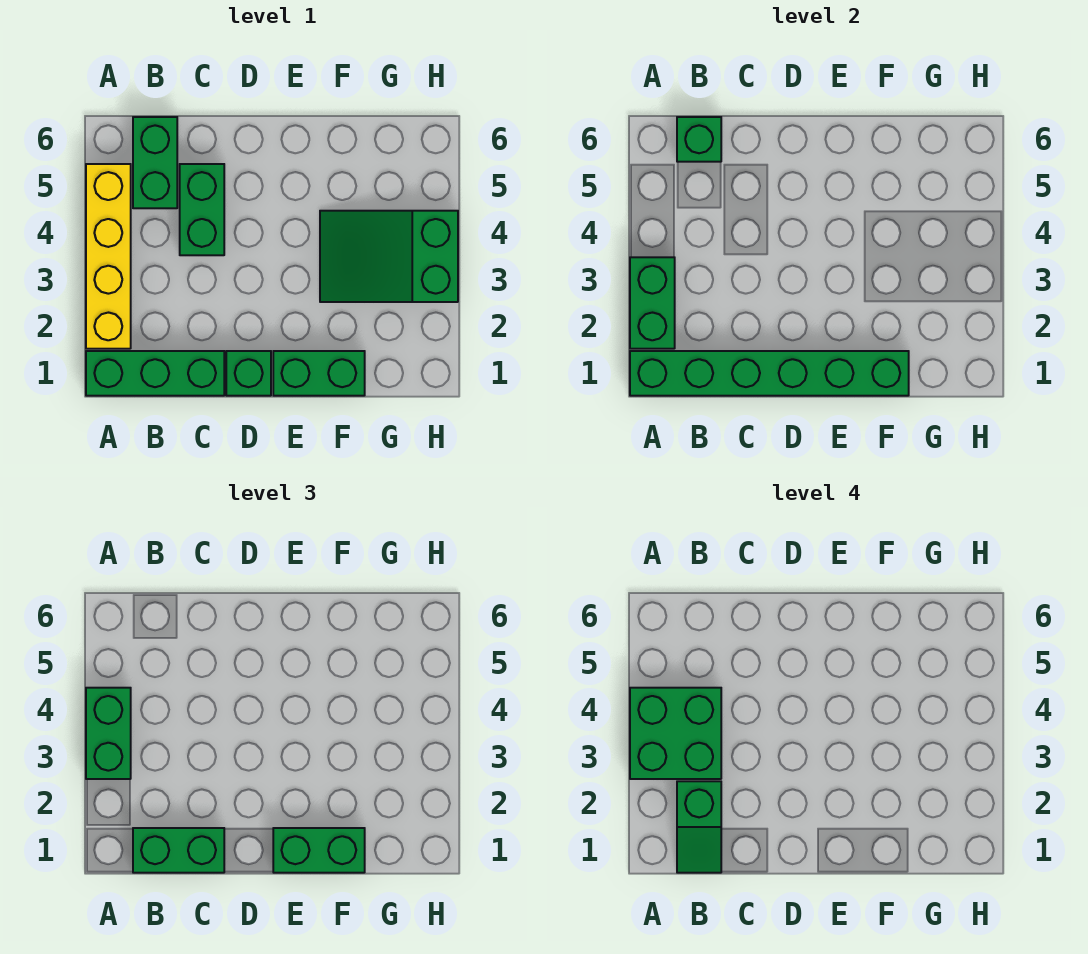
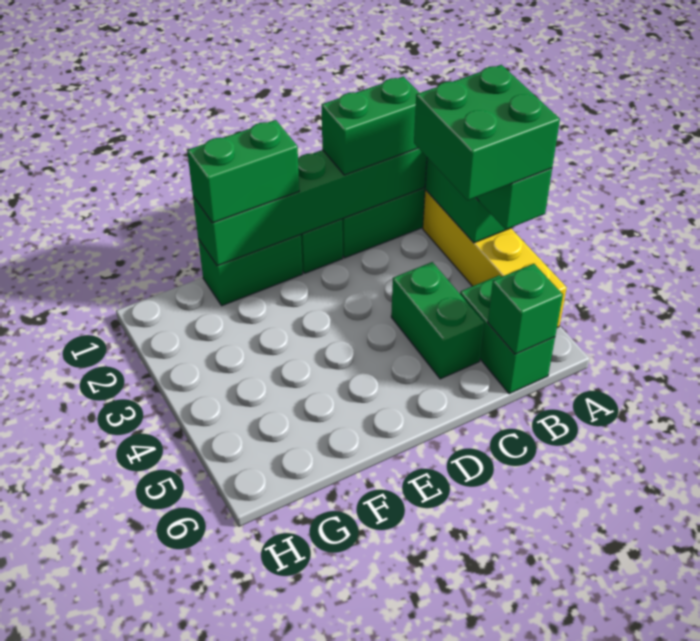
green slope B1:B2 level 4 top 2 -> none
green slope F3:H4 level 1 top H -> none

